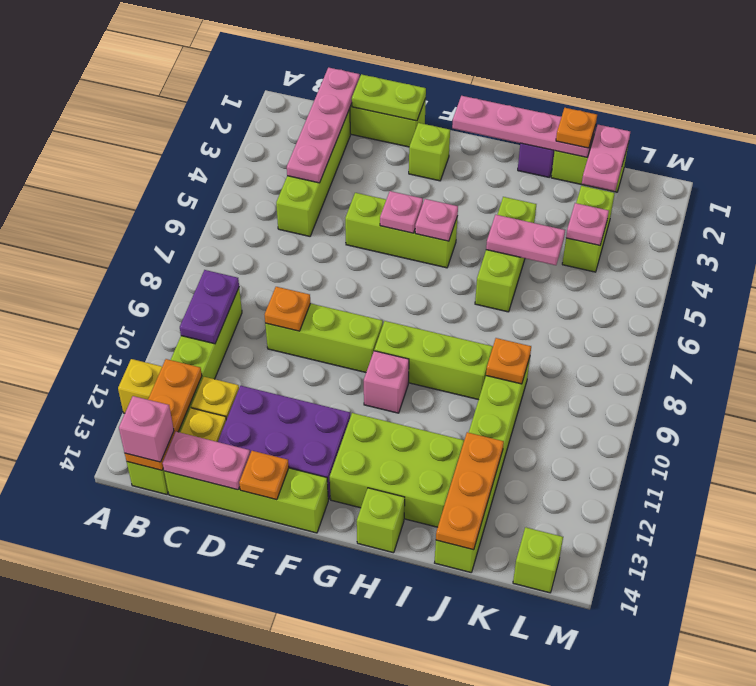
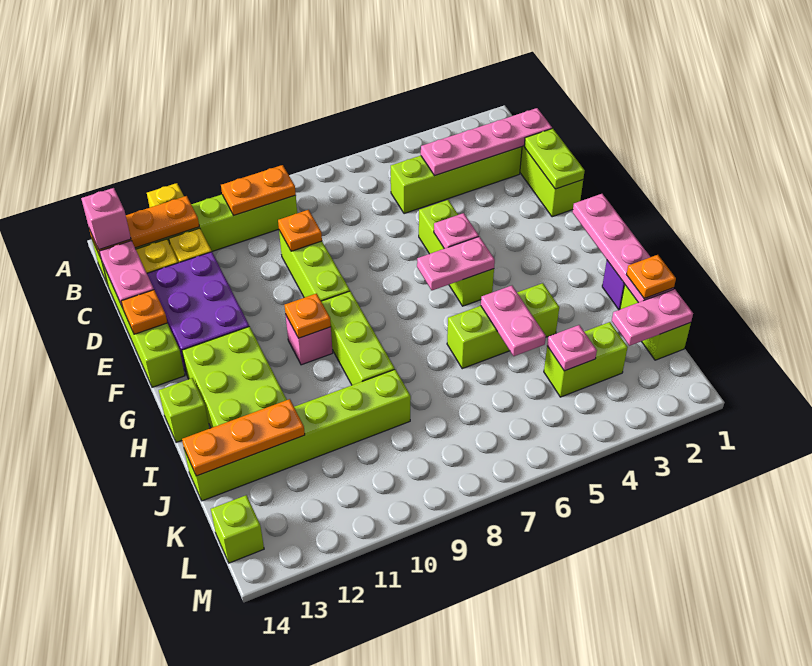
purple plate B9:B10 level 2 -> orange plate B9:B10 level 2
lime brick F2 level 1 -> none
pink plate G5 level 2 -> pink plate G5:G6 level 2
orange plate J9 level 2 -> orange plate G10 level 2

